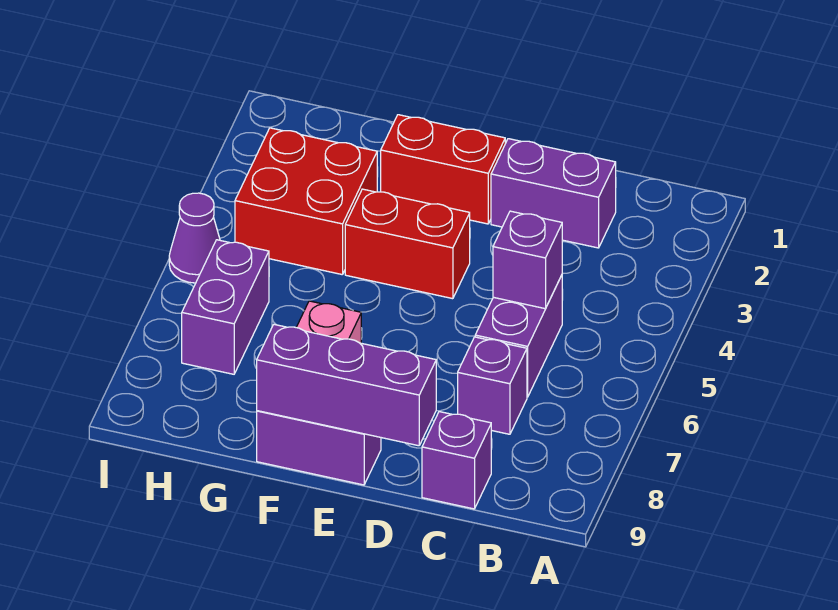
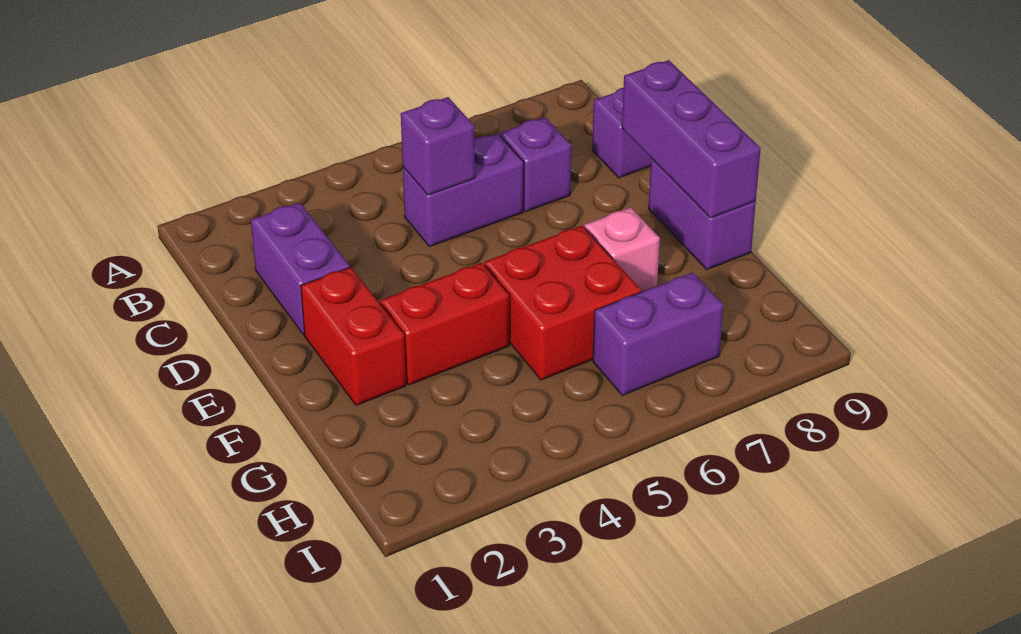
red brick E4:F4 level 1 -> red brick F3:F4 level 1
red brick G3:H4 level 1 -> red brick F5:G6 level 1
purple cone I5 level 1 -> none

